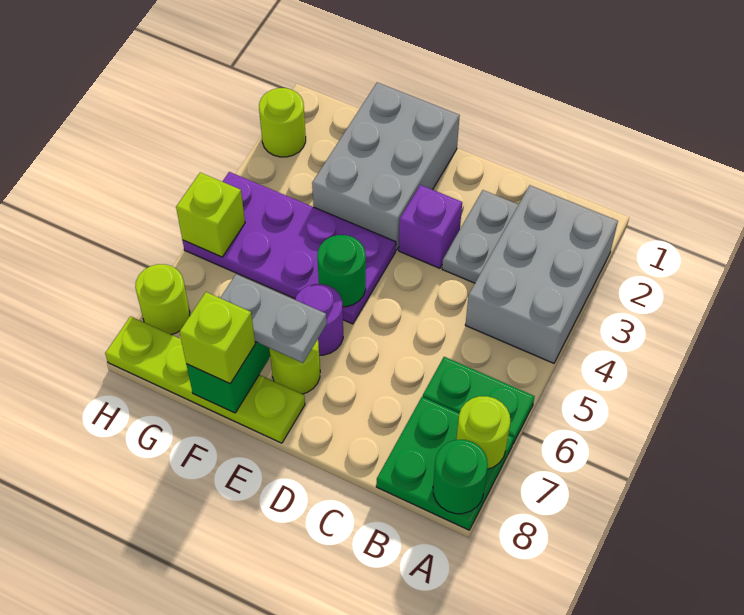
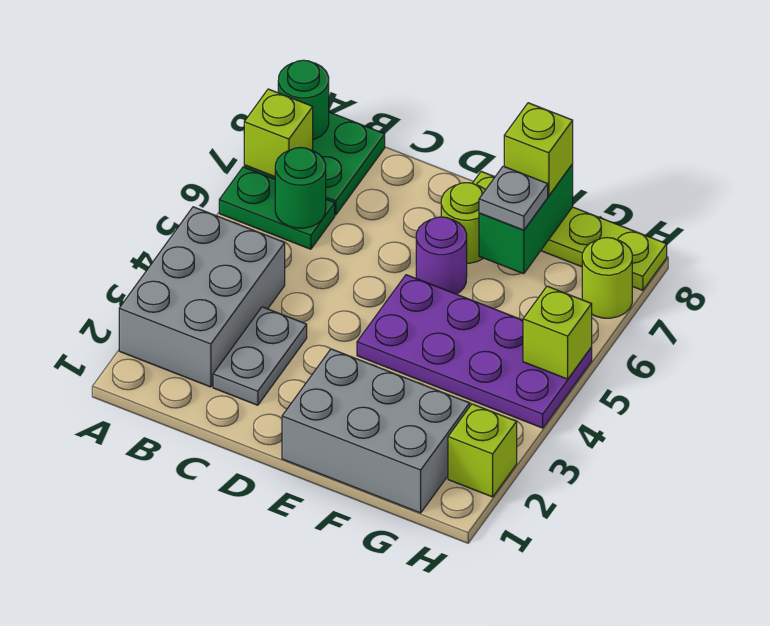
lime round brick A7 level 2 -> lime brick A7 level 2
purple brick D3 level 1 -> none
grey brick E1:F3 level 1 -> grey brick E1:G2 level 1
green round brick E5 level 2 -> green round brick B6 level 2
grey plate E7:F7 level 3 -> grey plate F7 level 3
lime round brick H2 level 1 -> lime brick H2 level 1

